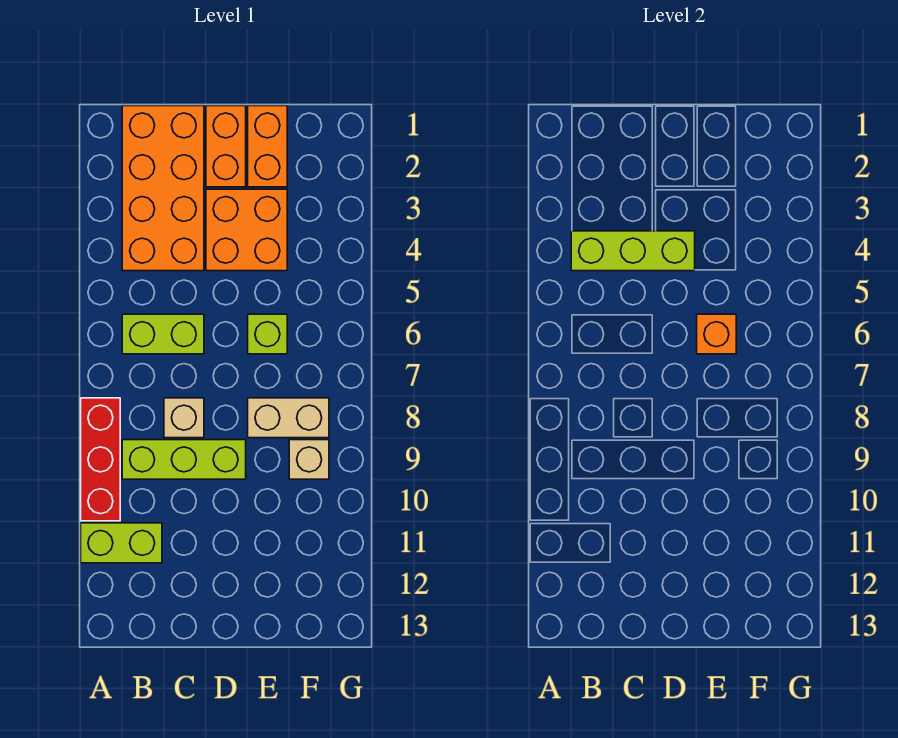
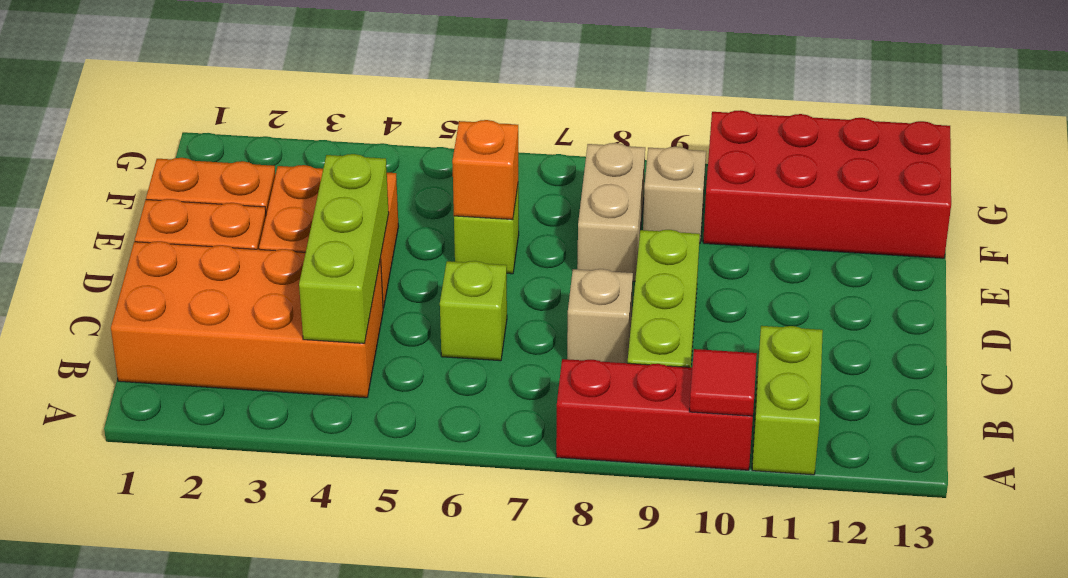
none -> red tile A10 level 2
lime brick B6:C6 level 1 -> lime brick C6 level 1
none -> red brick F10:G13 level 1

